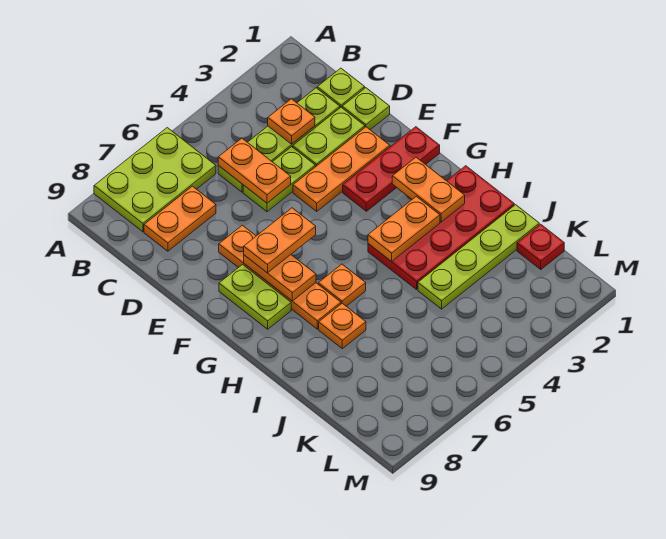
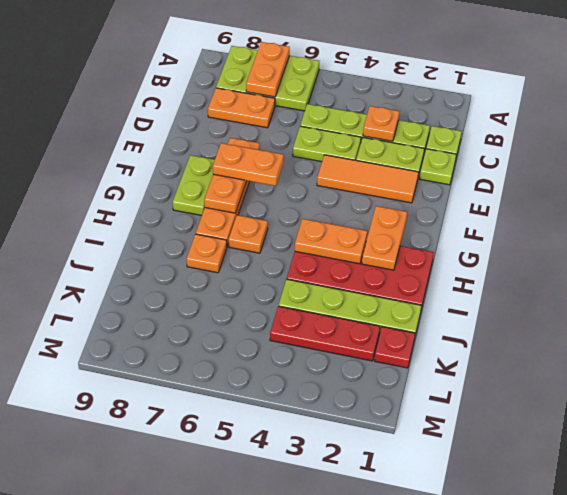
orange plate C5:D5 level 2 -> orange plate A7:B7 level 2
orange plate E2:E4 level 1 -> orange tile E2:E4 level 1
red plate F1:F3 level 1 -> red plate K2:K4 level 1

